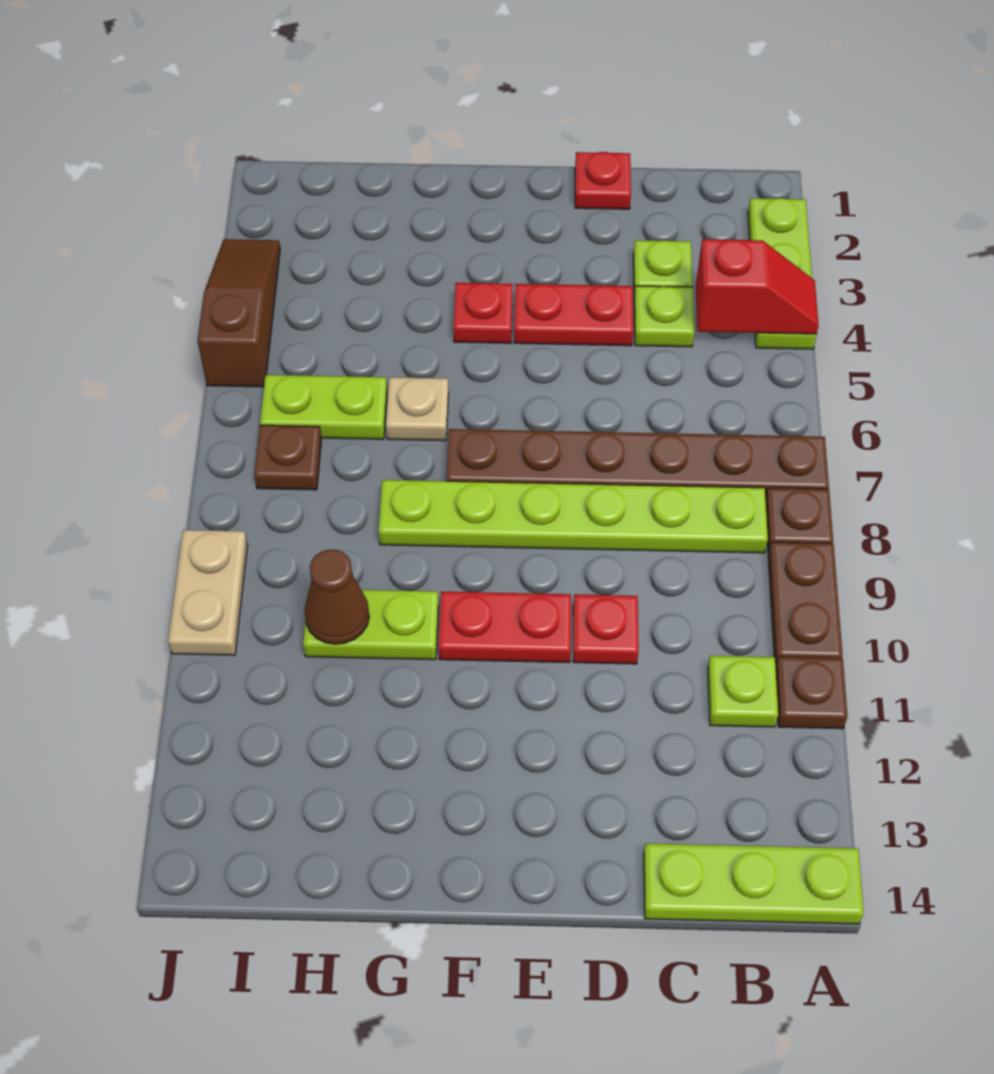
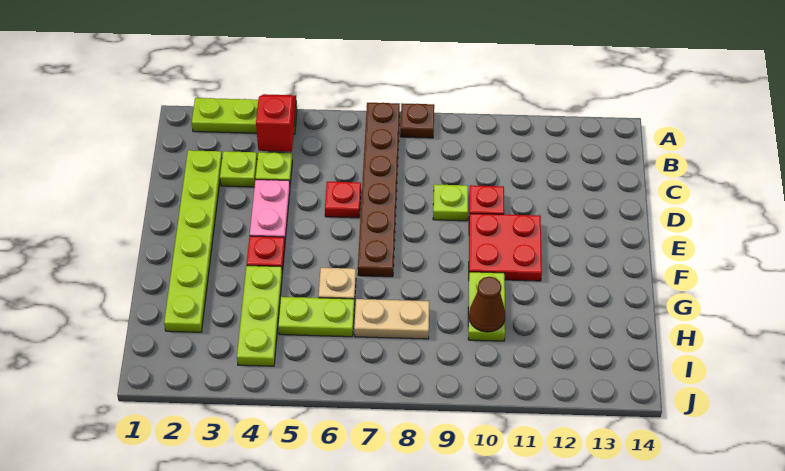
brown plate A9:A10 level 1 -> none
brown plate A11 level 1 -> none
lime plate A14:C14 level 1 -> lime plate G4:I4 level 1
lime plate B8:G8 level 1 -> lime plate C2:H2 level 1
lime plate B11 level 1 -> lime plate D9 level 1
red plate D1 level 1 -> red plate D6 level 1
red plate D4:E4 level 1 -> pink plate D4:E4 level 1
red plate E10:F10 level 1 -> red plate E10:F11 level 1
lime plate H6:I6 level 1 -> lime plate H5:H6 level 1
brown plate I7 level 1 -> none
brown slope J3:J5 level 1 top 5 -> none
tan plate J9:J10 level 1 -> tan plate H7:H8 level 1

